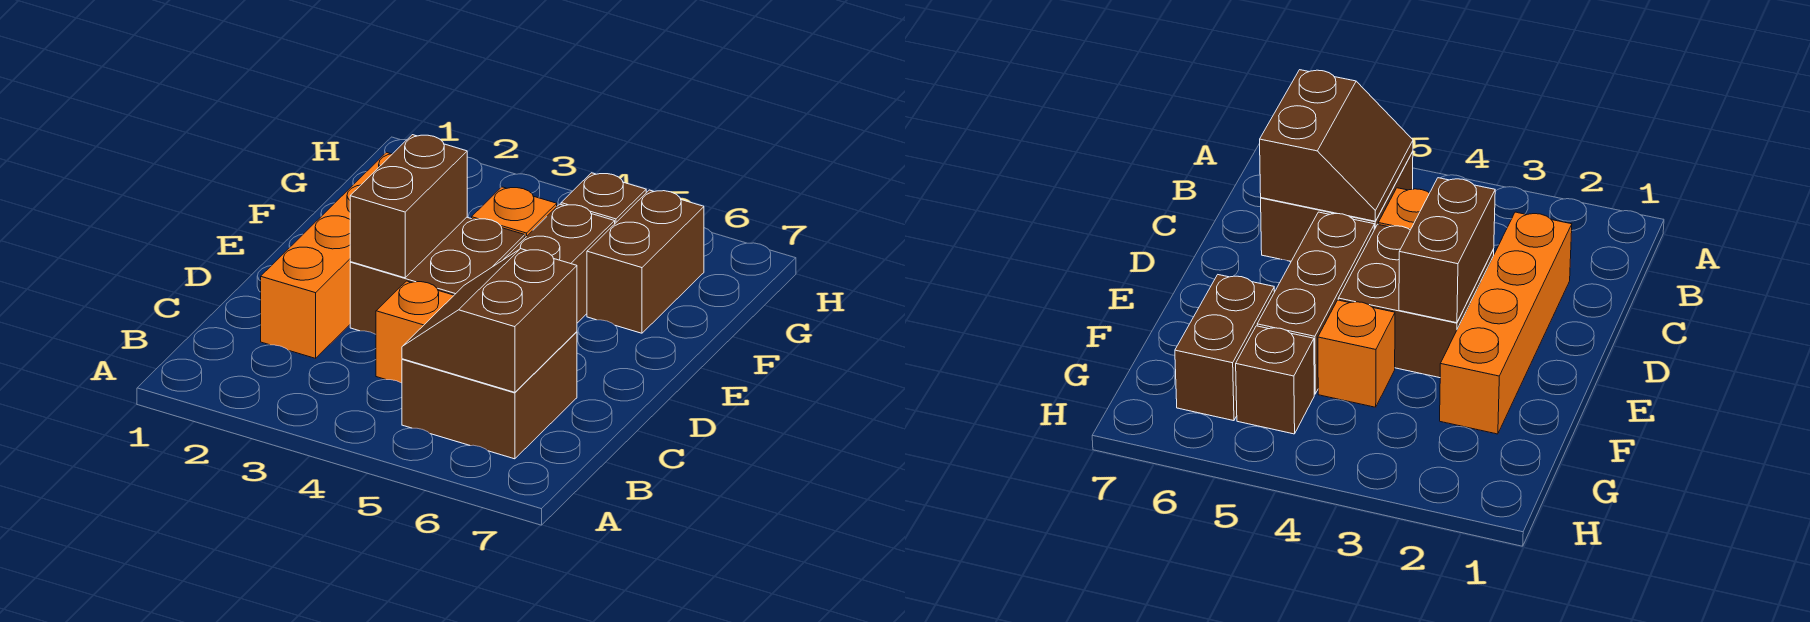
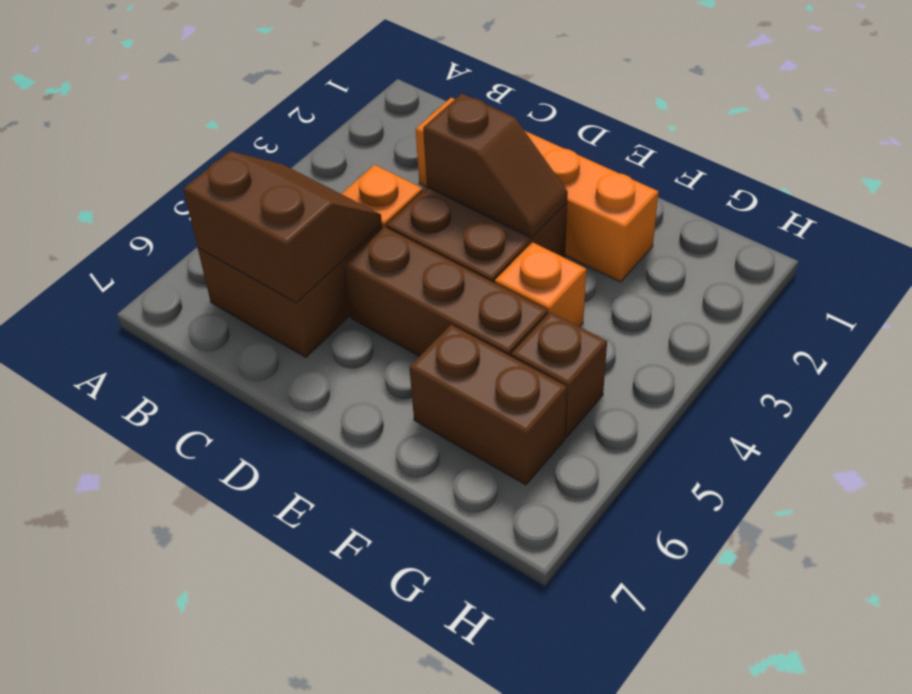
brown brick D3:E3 level 2 -> brown slope D3:E3 level 2 top D

